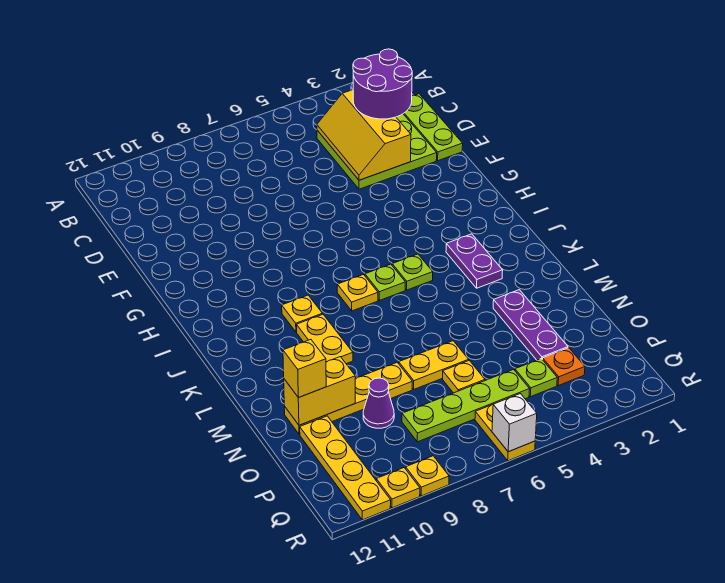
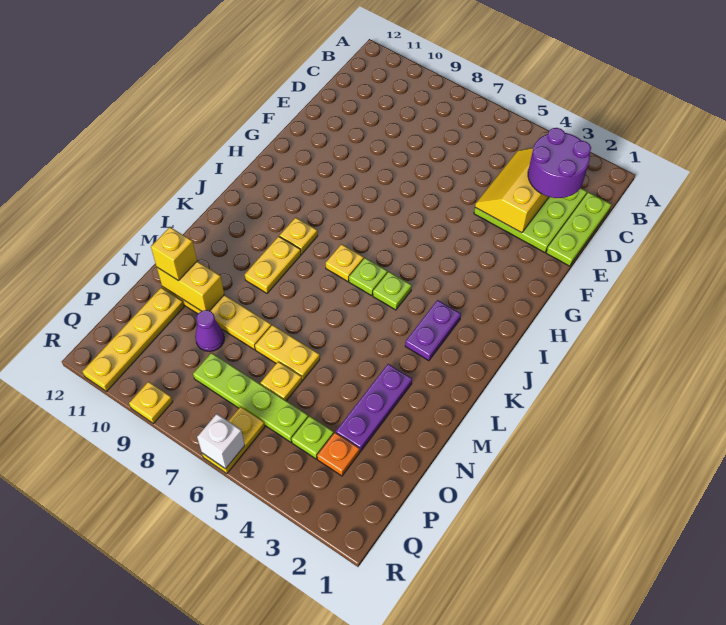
yellow plate R10 level 1 -> none

